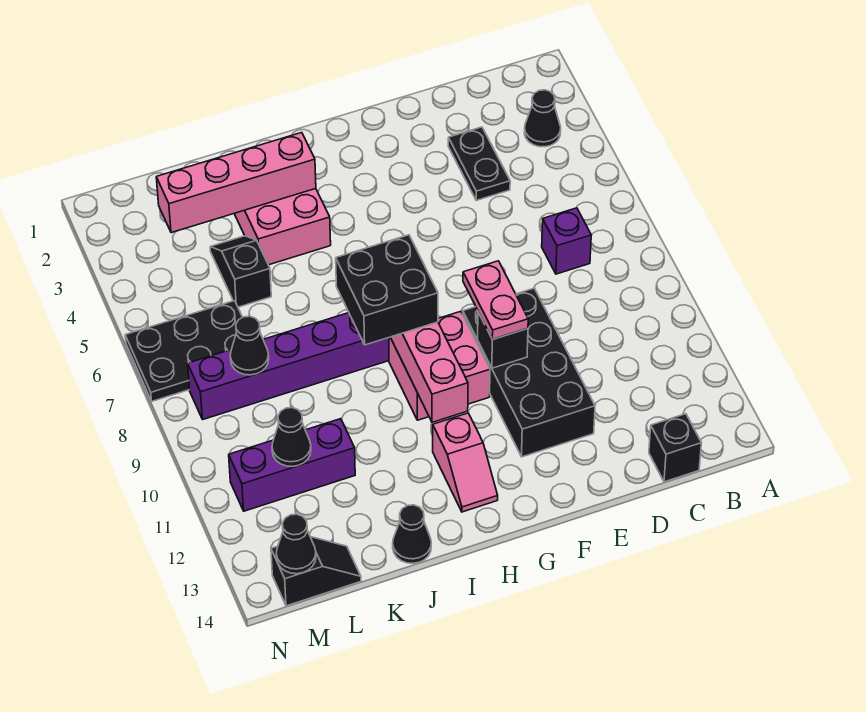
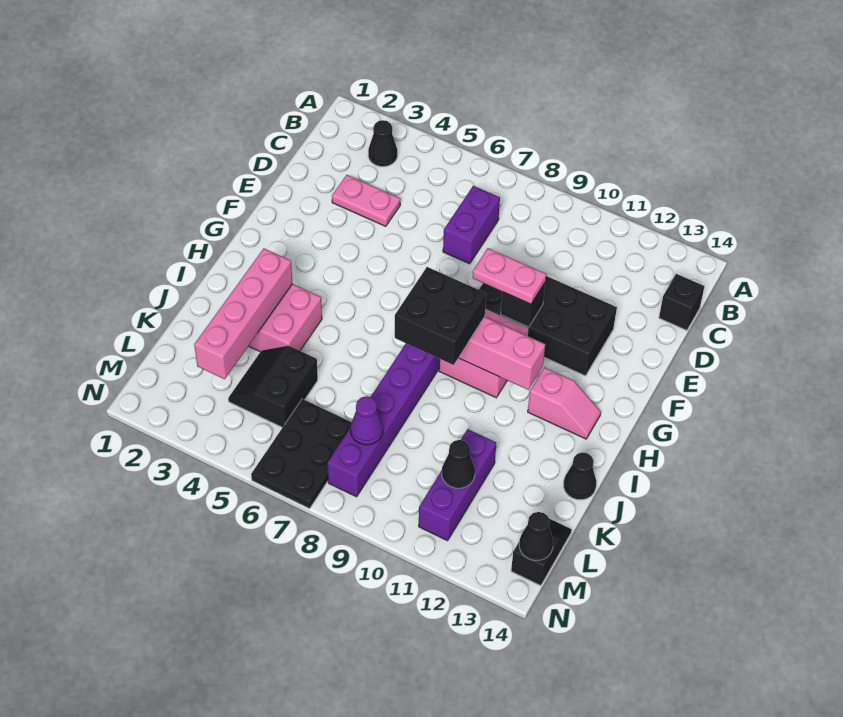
purple brick C7 level 1 -> purple brick C7:D7 level 1
black plate D3:D4 level 1 -> pink plate D3:D4 level 1
black slope K4:K5 level 1 top 5 -> black slope K4:L5 level 1 top 5
black cone L8 level 2 -> purple cone L8 level 2

